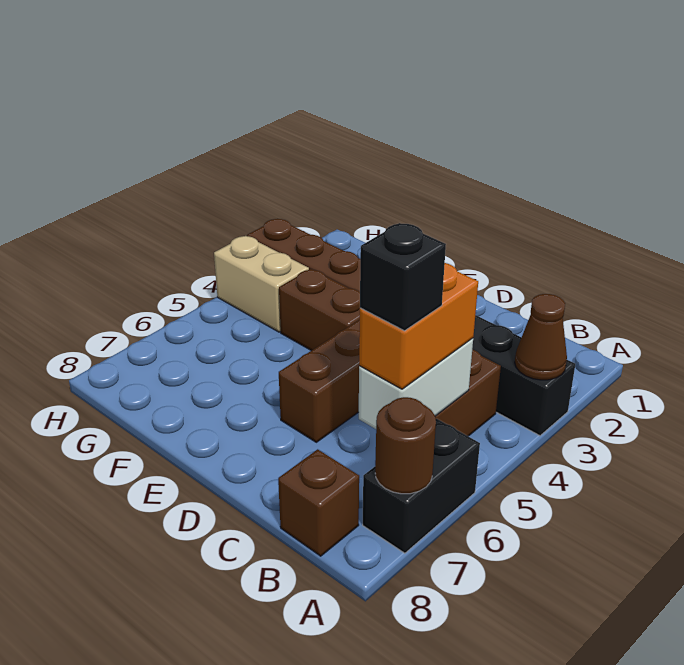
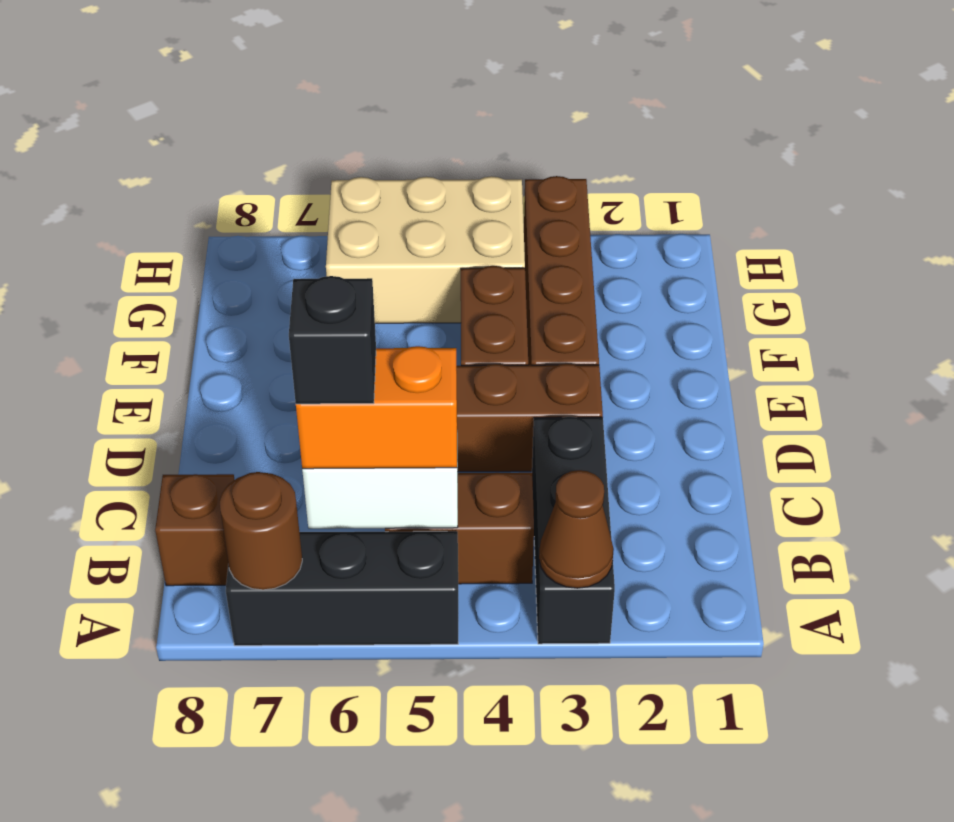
black brick A6:A7 level 1 -> black brick A5:A7 level 1
tan brick G4:H4 level 1 -> tan brick G4:H6 level 1

